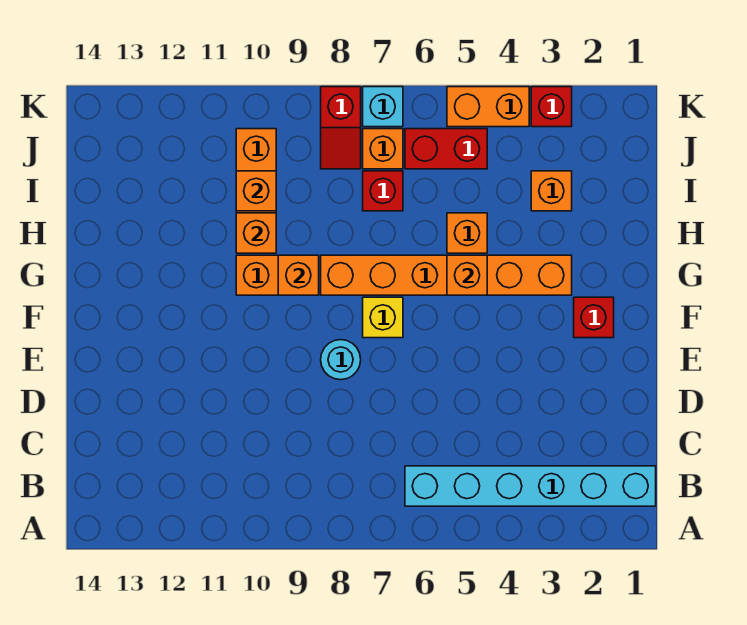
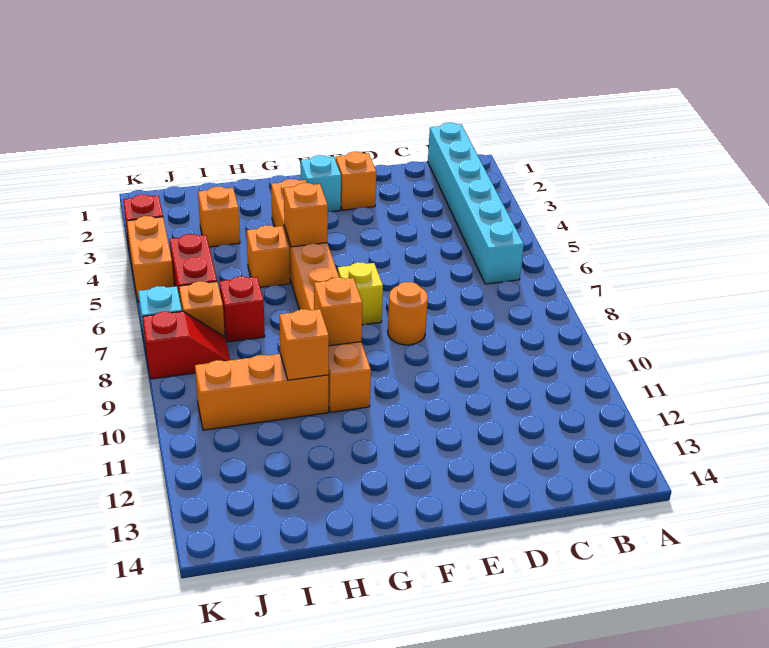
cyan round brick E8 level 1 -> orange round brick E8 level 1
red brick F2 level 1 -> cyan brick F2 level 1
orange brick I10 level 2 -> orange brick E2 level 1

